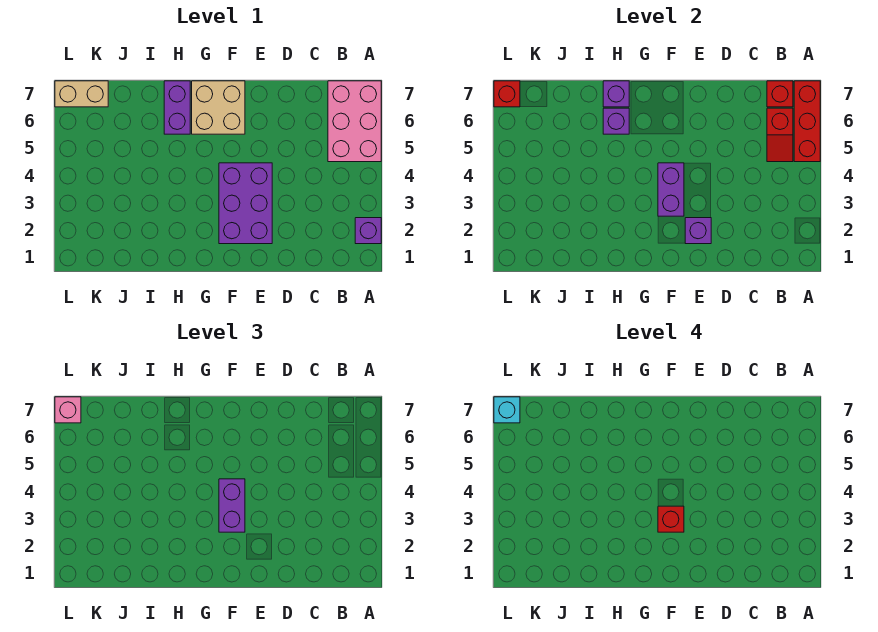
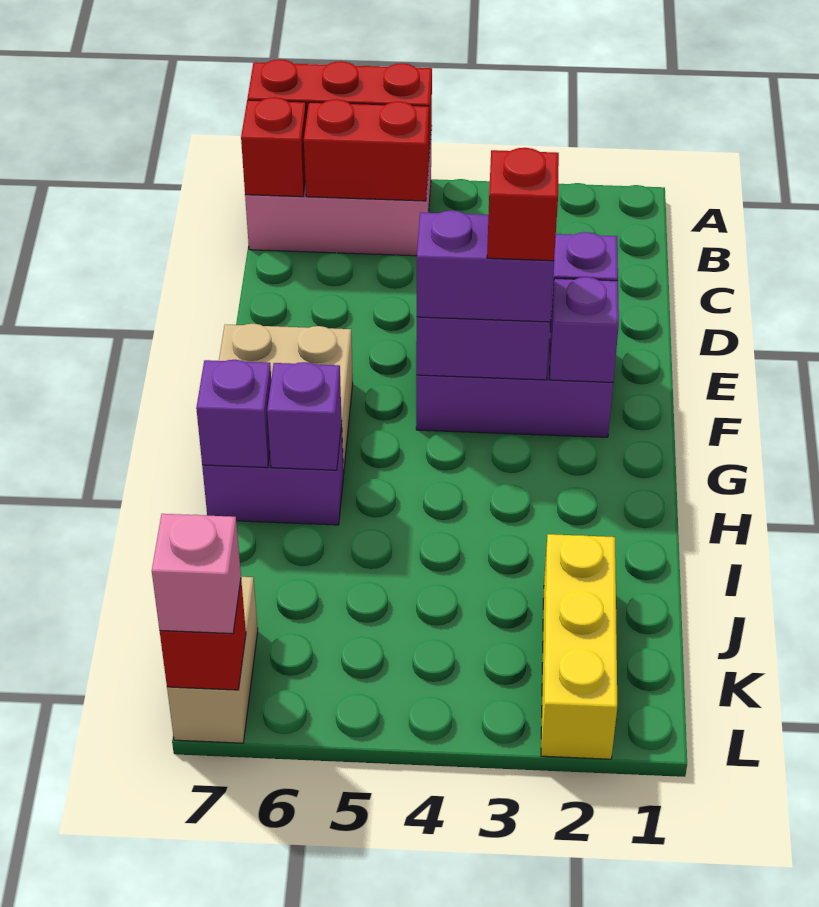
purple brick A2 level 1 -> purple brick F2 level 2
red slope B5:B6 level 2 top 6 -> red brick B5:B6 level 2
none -> yellow brick J2:L2 level 1
cyan brick L7 level 4 -> none

